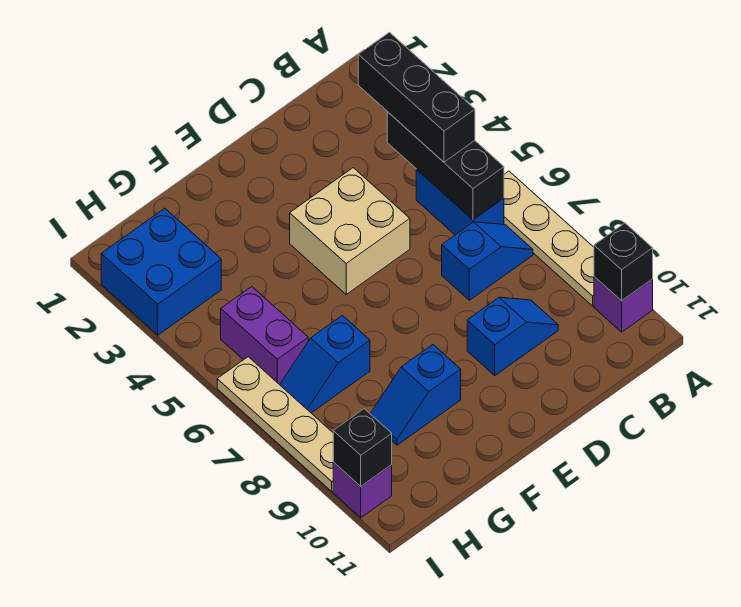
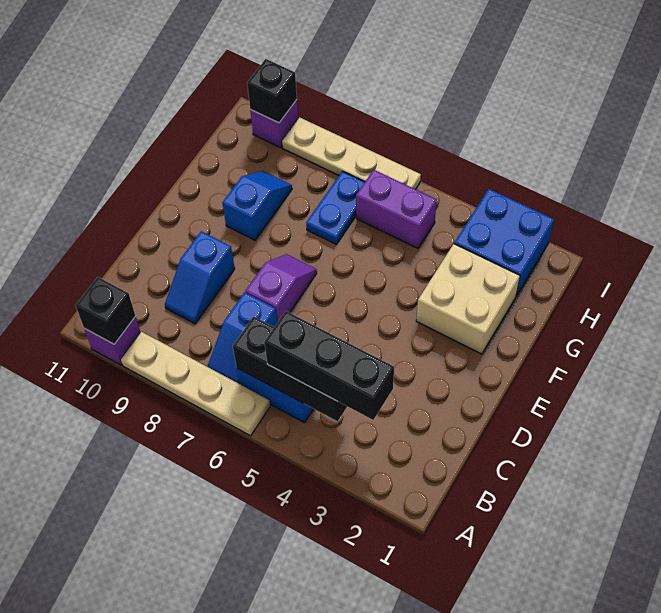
tan brick D4:E5 level 1 -> tan brick F2:G3 level 1
none -> purple slope D7:E7 level 1 top D
blue slope G7:H7 level 1 top G -> blue plate G7:H7 level 1

